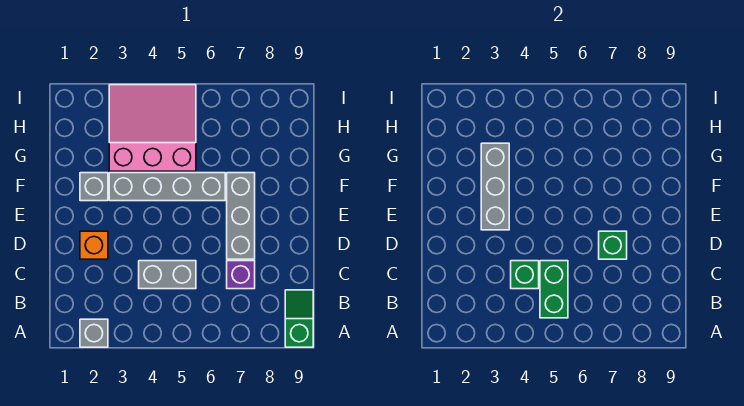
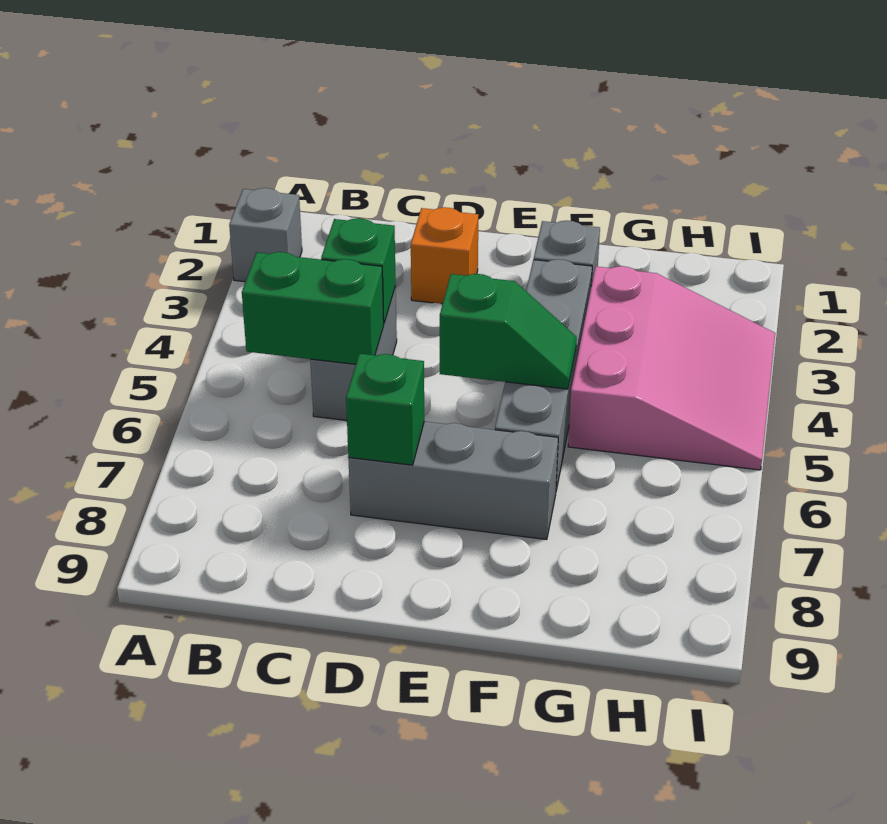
green slope A9:B9 level 1 top A -> green slope E5:F5 level 2 top E
purple brick C7 level 1 -> none
grey brick E3:G3 level 2 -> none

